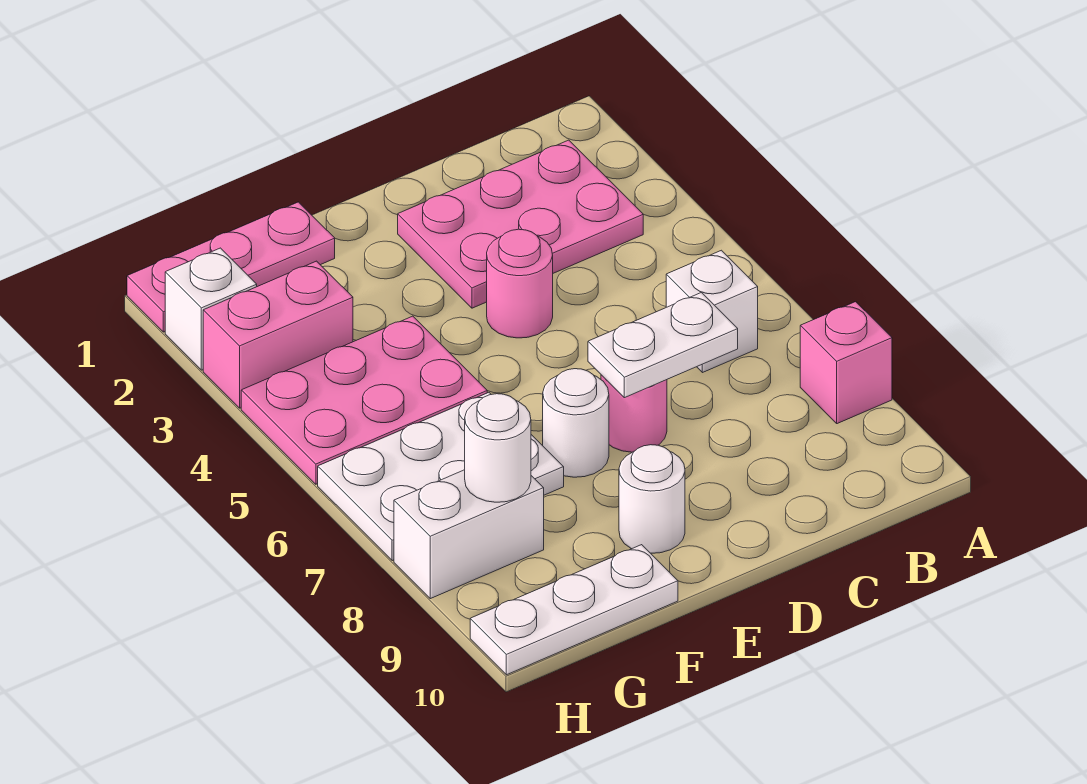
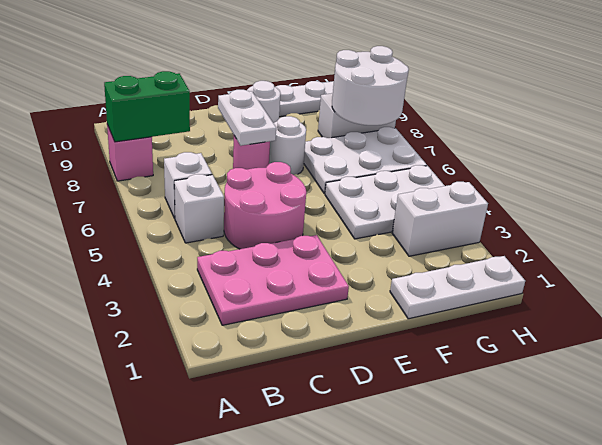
none -> green brick A8:B8 level 2
white plate C7:D7 level 2 -> white plate D7:D8 level 2
pink round brick D4 level 1 -> pink round brick C4:D5 level 1
pink plate F1:H1 level 1 -> white plate F1:H1 level 1
pink plate F4:H5 level 1 -> white plate F4:H5 level 1
pink brick G3:H3 level 1 -> white brick G3:H3 level 1
white round brick G8 level 2 -> white round brick G7:H8 level 2
white brick H2 level 1 -> white brick B5 level 1

